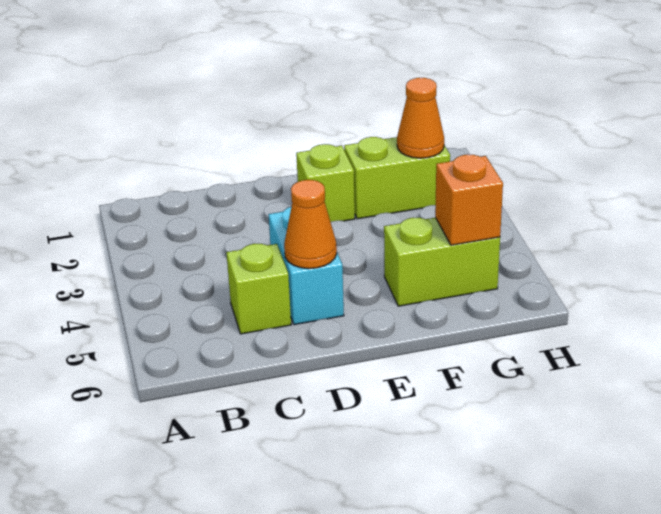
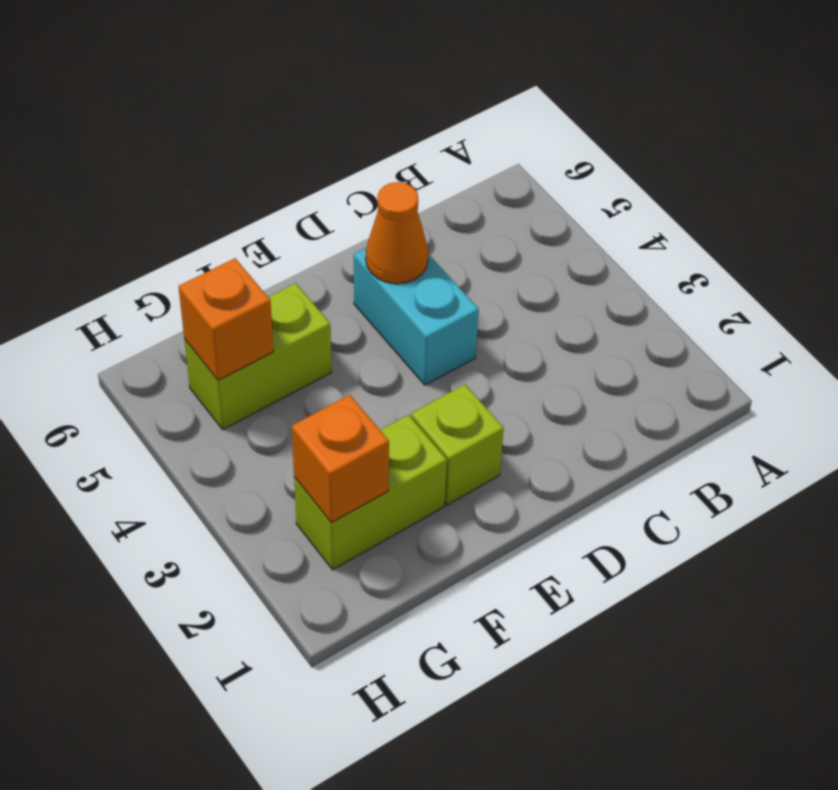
lime brick C5 level 1 -> none
orange cone G2 level 2 -> orange brick G2 level 2

